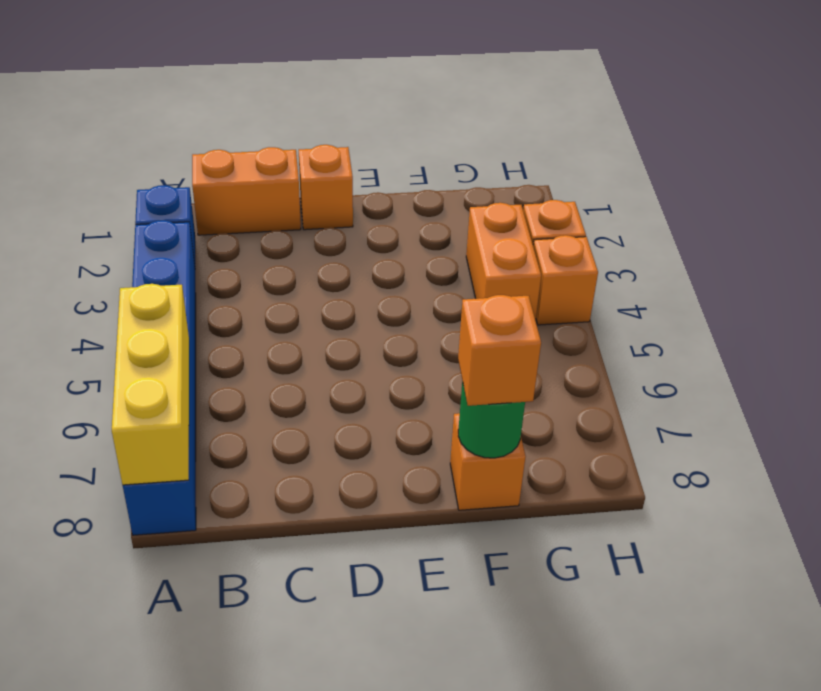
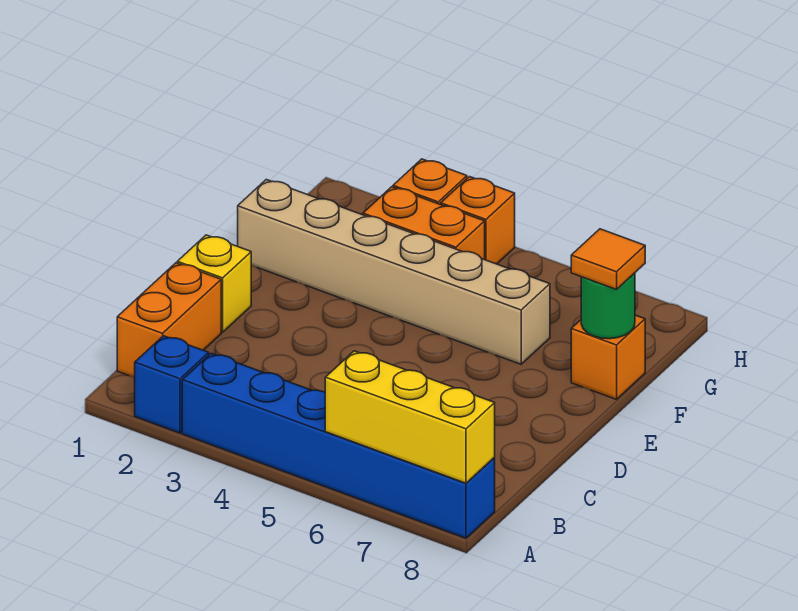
orange brick D1 level 1 -> yellow brick D1 level 1
none -> tan brick F1:F6 level 1
orange brick F8 level 3 -> orange tile F8 level 3

